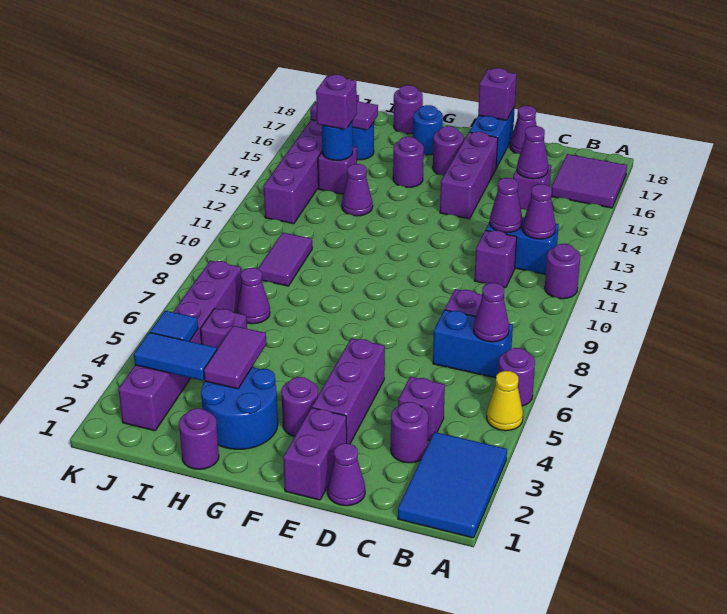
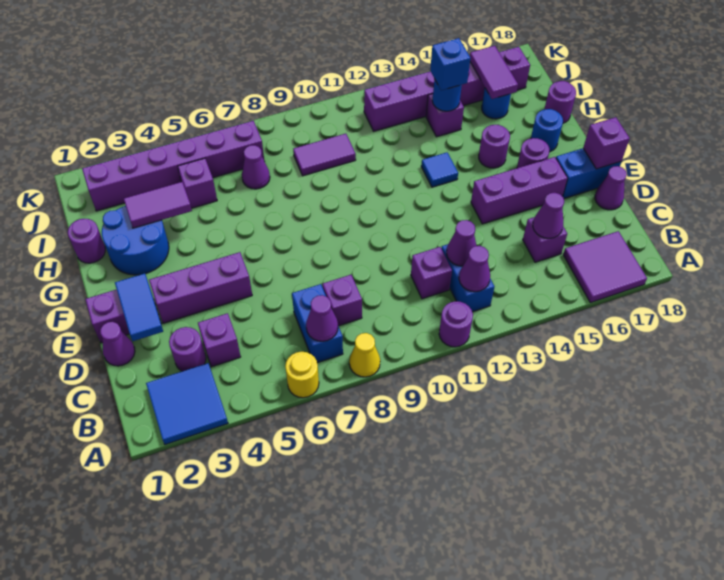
blue tile A1:B3 level 1 -> blue tile A2:B3 level 1
yellow cone A5 level 1 -> yellow cone A8 level 1
purple round brick A6 level 1 -> yellow round brick A6 level 1
purple round brick F3 level 1 -> none
purple cone H13 level 1 -> none
blue tile I3:J3 level 2 -> blue tile D2:E2 level 2
purple brick I14 level 3 -> blue brick I14 level 3
blue tile J4 level 2 -> blue tile G13 level 1

